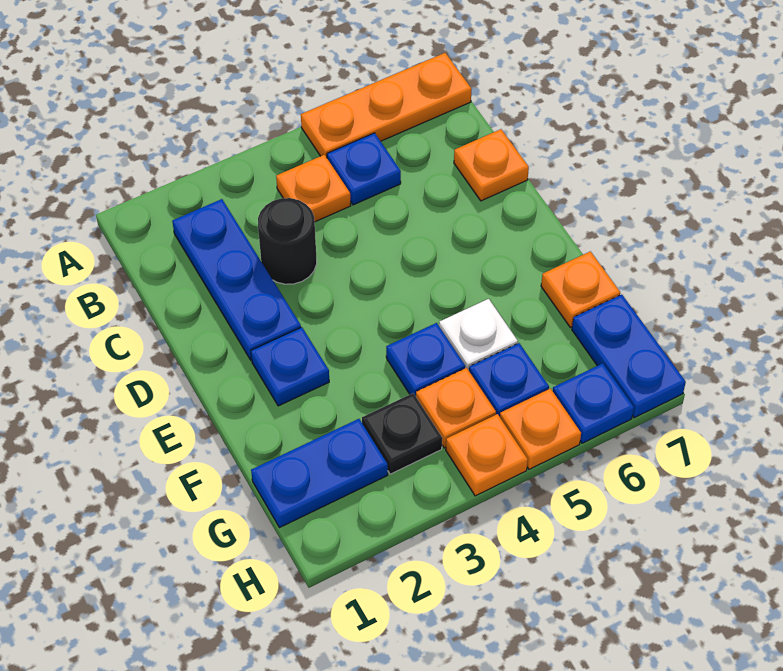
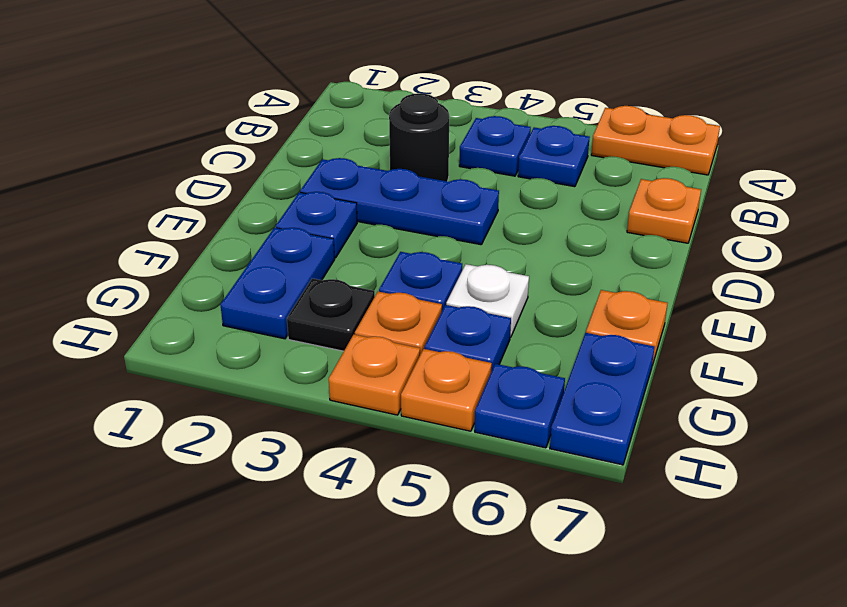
orange plate A5:A7 level 1 -> orange plate A6:A7 level 1
blue plate B2:D2 level 1 -> blue plate D2:D4 level 1
orange plate B4 level 1 -> blue plate B4 level 1
blue plate G1:G2 level 1 -> blue plate F2:G2 level 1

